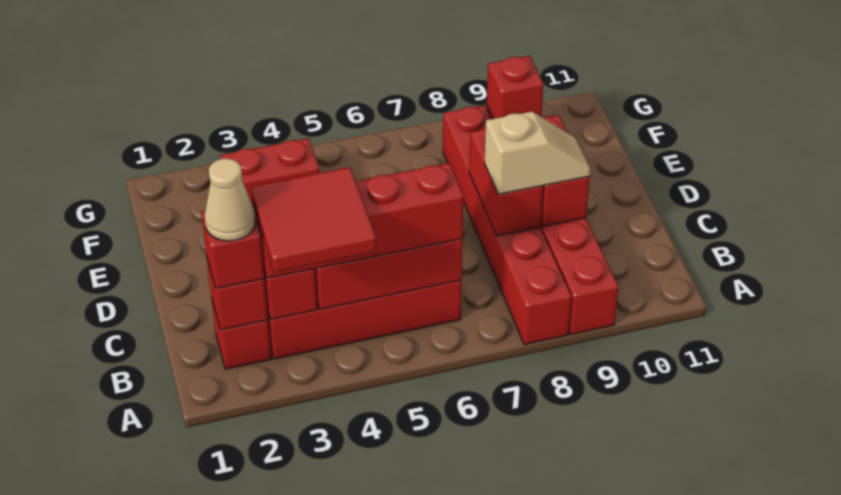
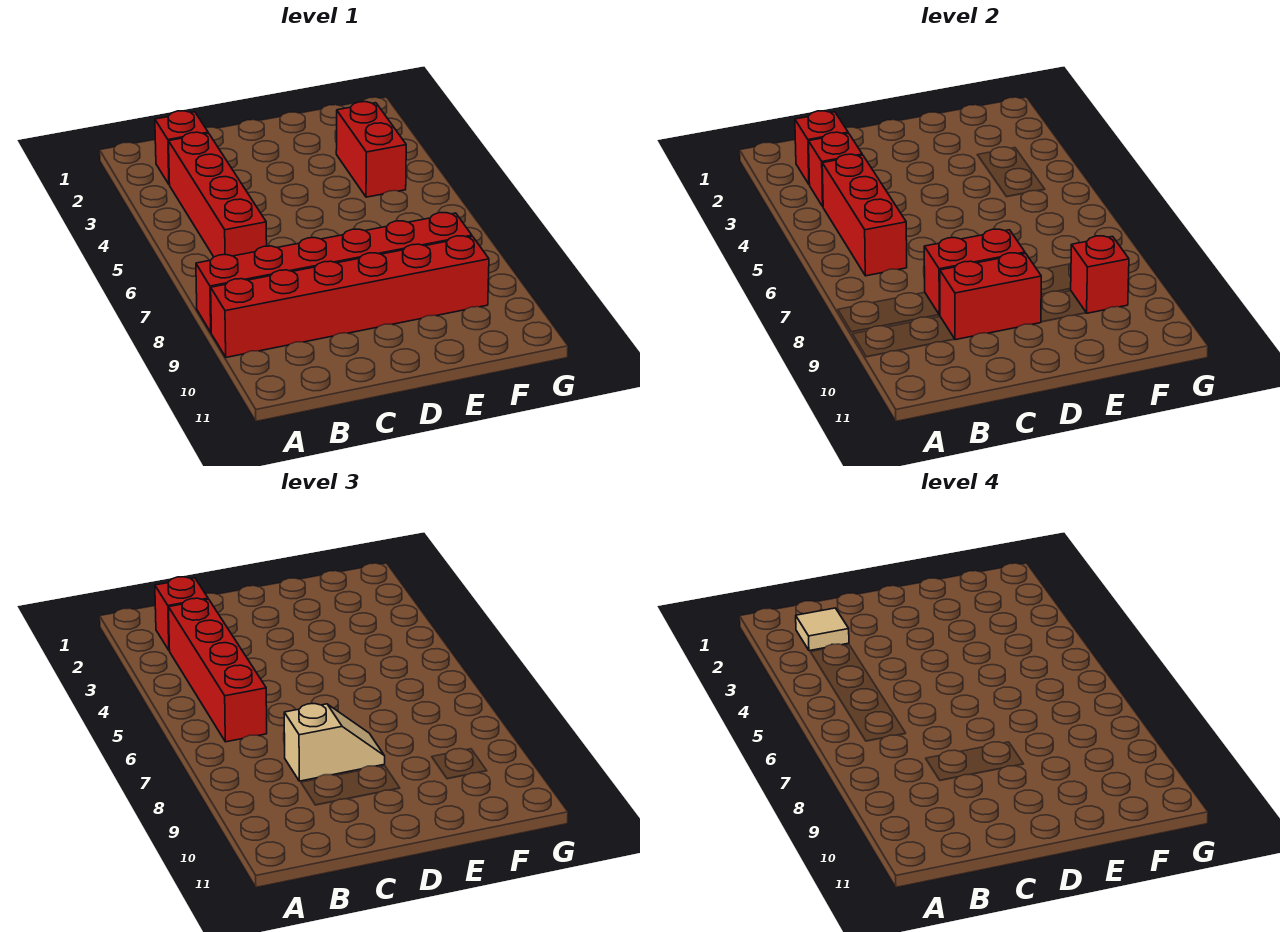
red tile A3:B4 level 4 -> none
tan cone B2 level 4 -> tan tile B2 level 4
tan slope C8:C9 level 3 top 8 -> tan slope C8:D8 level 3 top C

